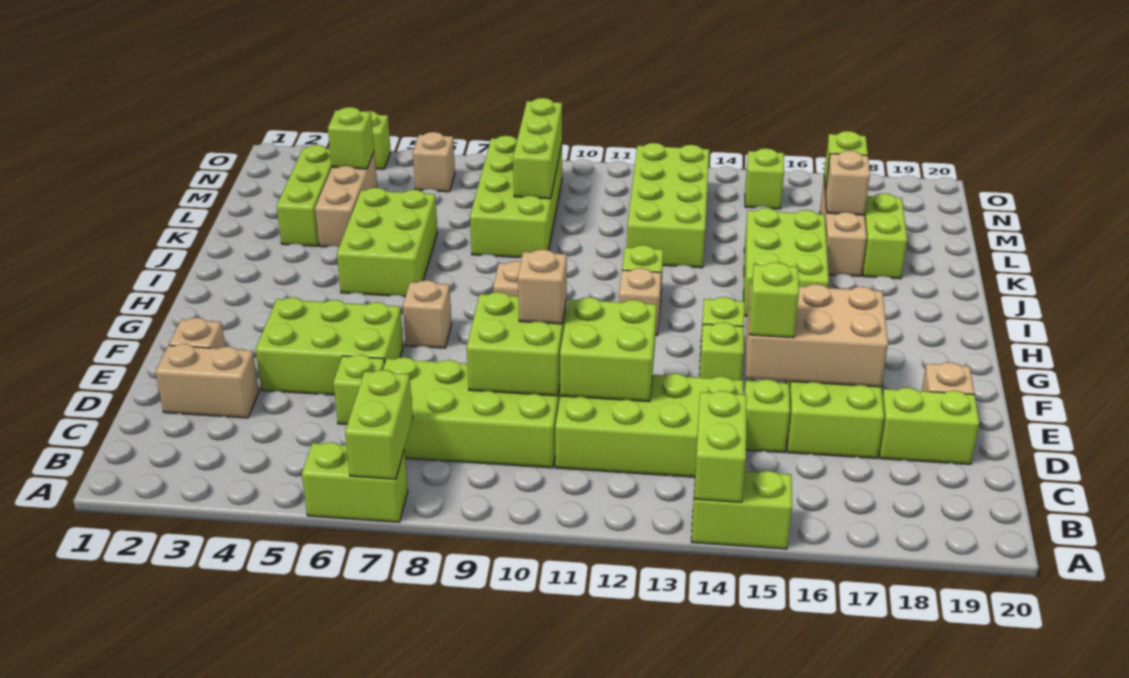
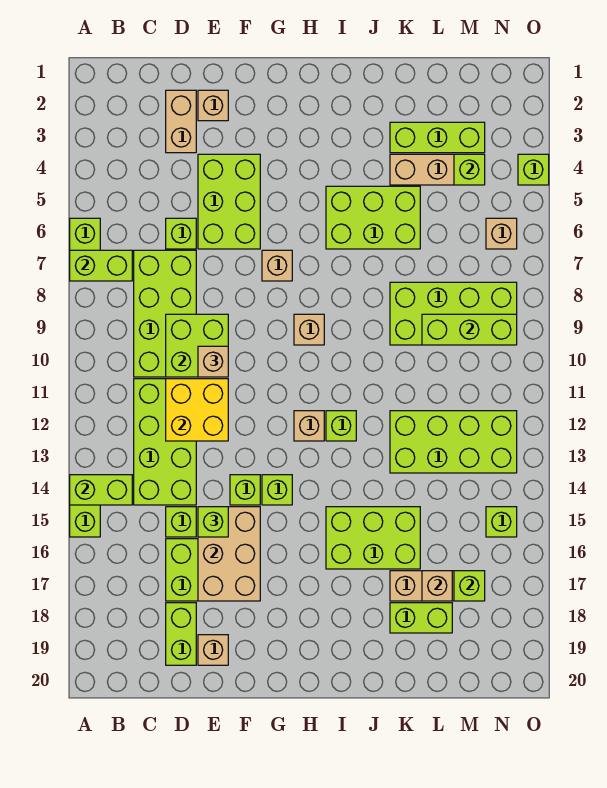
lime brick D11:E12 level 2 -> yellow brick D11:E12 level 2

